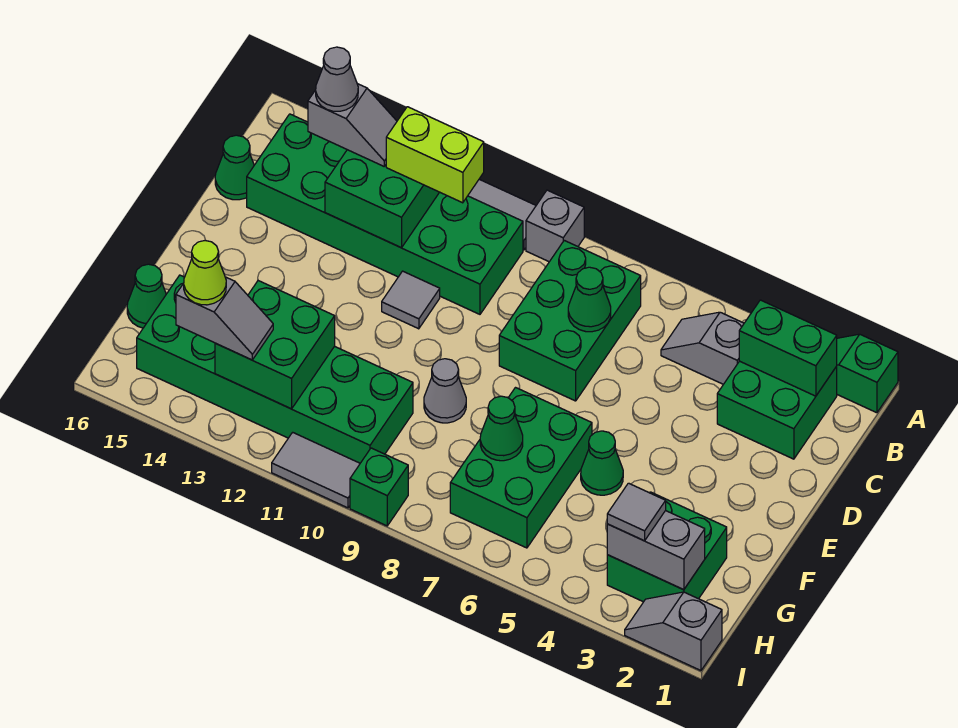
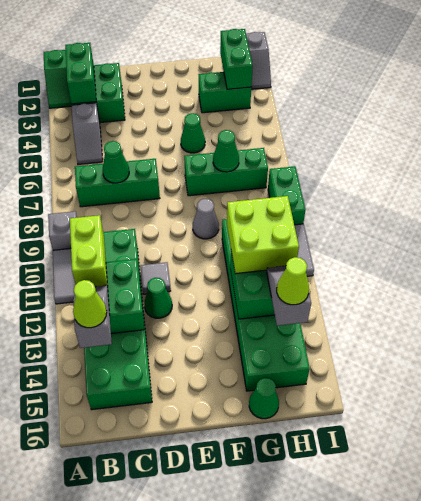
green brick B7:D8 level 1 -> green brick B7:D7 level 1
grey cone B14 level 4 -> lime cone B14 level 4
green cone C16 level 1 -> green cone D12 level 1
green brick F6:H7 level 1 -> green brick F7:H7 level 1
green brick G2:H3 level 1 -> green brick G3:H3 level 1
none -> lime brick G11:H12 level 3
grey brick H2:H3 level 2 -> green brick H2:H3 level 2
grey tile H3 level 3 -> none
green brick I9 level 1 -> green brick I8:I9 level 1

